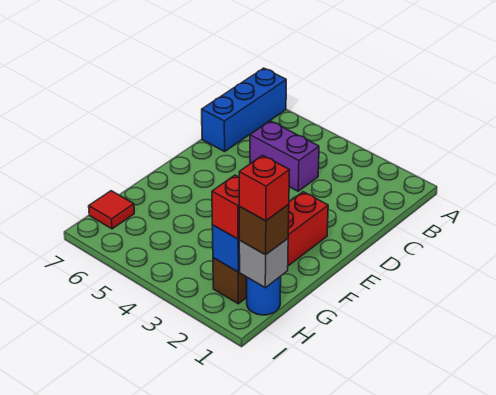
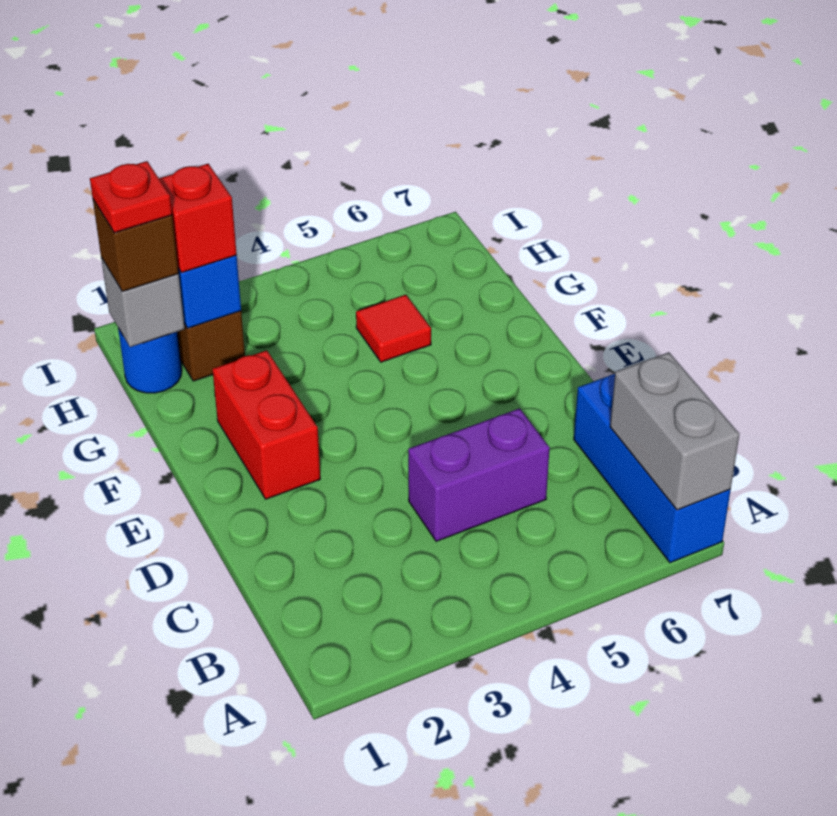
none -> grey brick A7:B7 level 2
red brick H1 level 4 -> red plate H1 level 4
red tile H7 level 1 -> red tile G5 level 1

